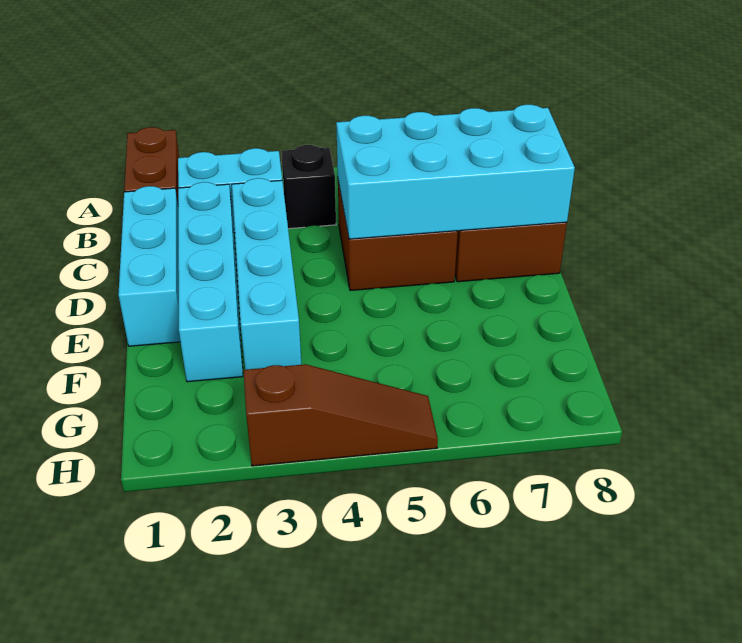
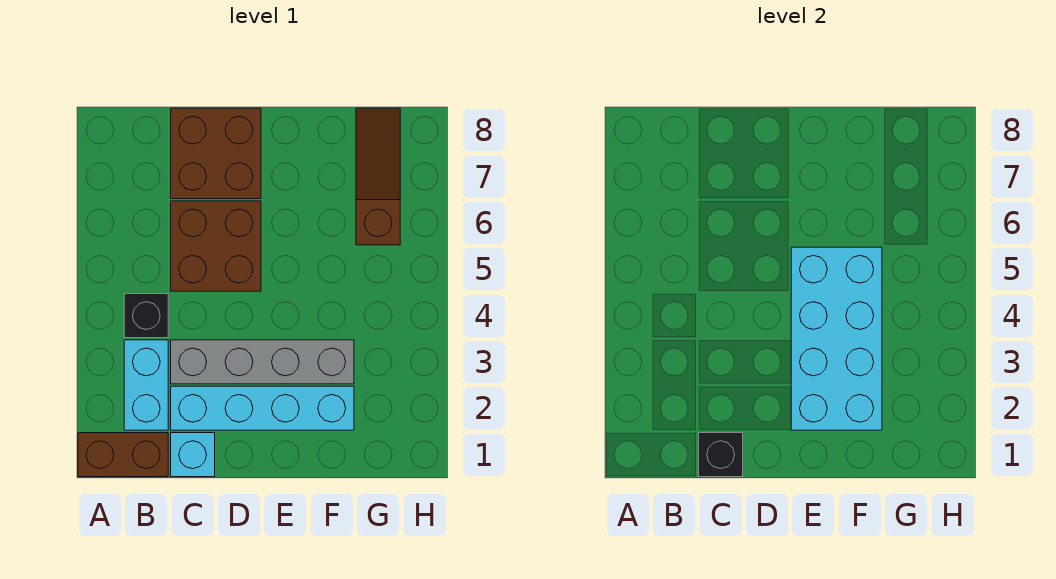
cyan brick C1:E1 level 1 -> cyan brick C1 level 1
none -> black brick C1 level 2
cyan brick C3:F3 level 1 -> grey brick C3:F3 level 1
cyan brick C5:D8 level 2 -> cyan brick E2:F5 level 2
brown slope H3:H5 level 1 top 3 -> brown slope G6:G8 level 1 top 6

